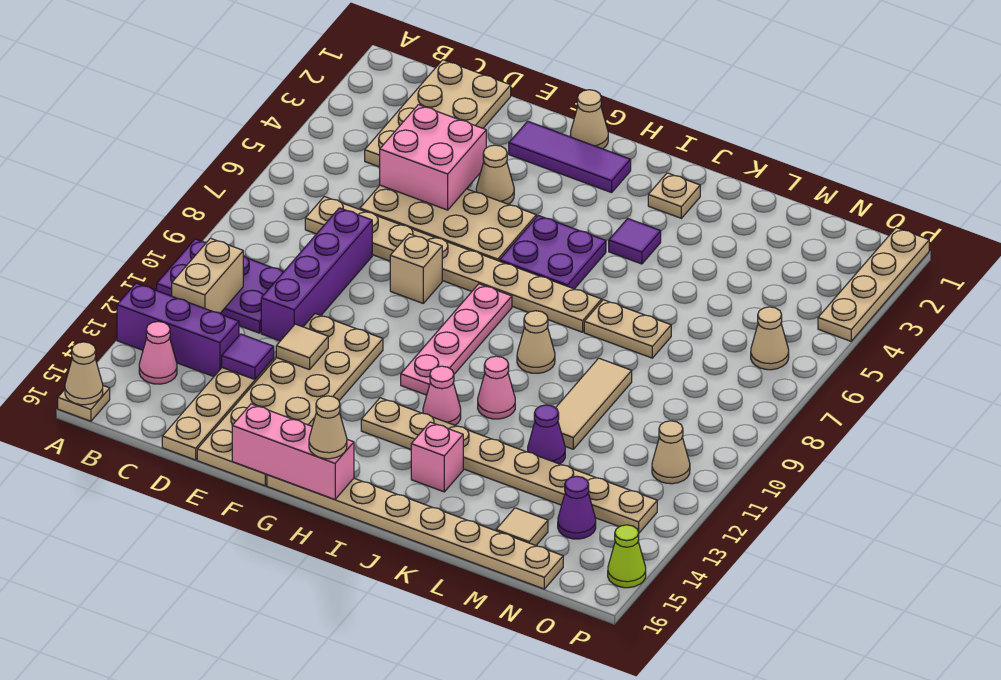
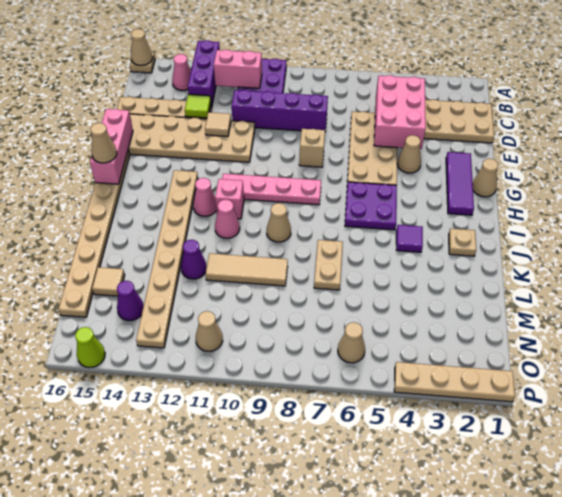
tan brick B11:B12 level 2 -> pink brick B11:B12 level 2
tan plate C7:J7 level 1 -> none
pink brick D4:E5 level 2 -> pink brick C4:E5 level 2
purple tile D13 level 2 -> lime tile D13 level 2
pink brick J14 level 1 -> pink brick I11 level 1

